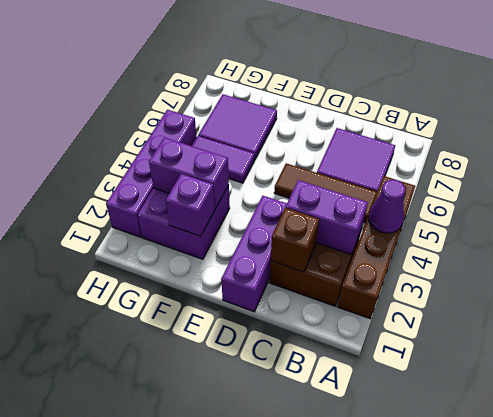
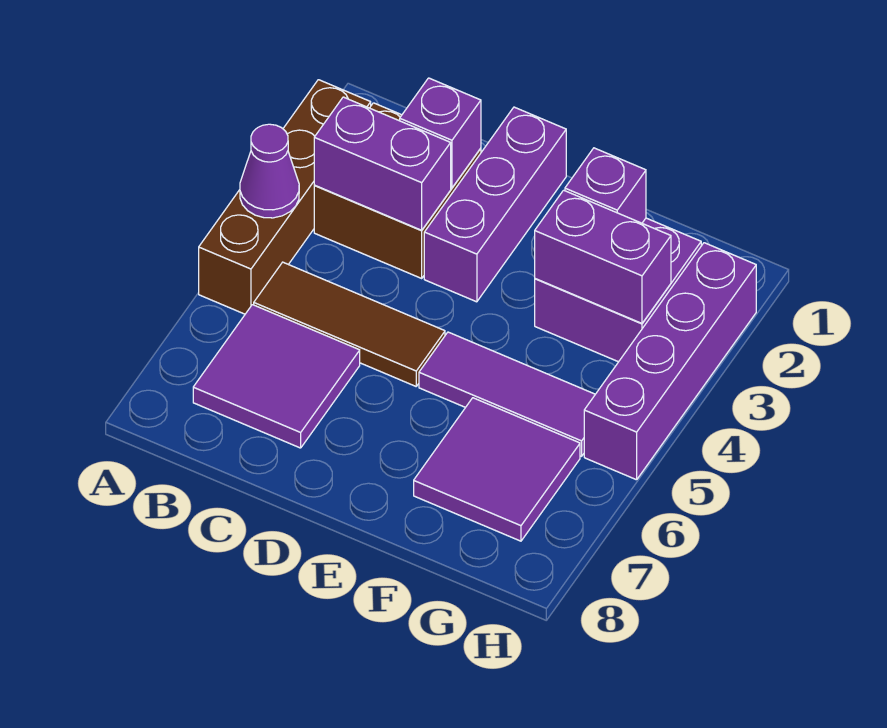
brown brick C2 level 2 -> purple brick C2 level 2
purple tile F5:G5 level 1 -> purple tile E5:G5 level 1

